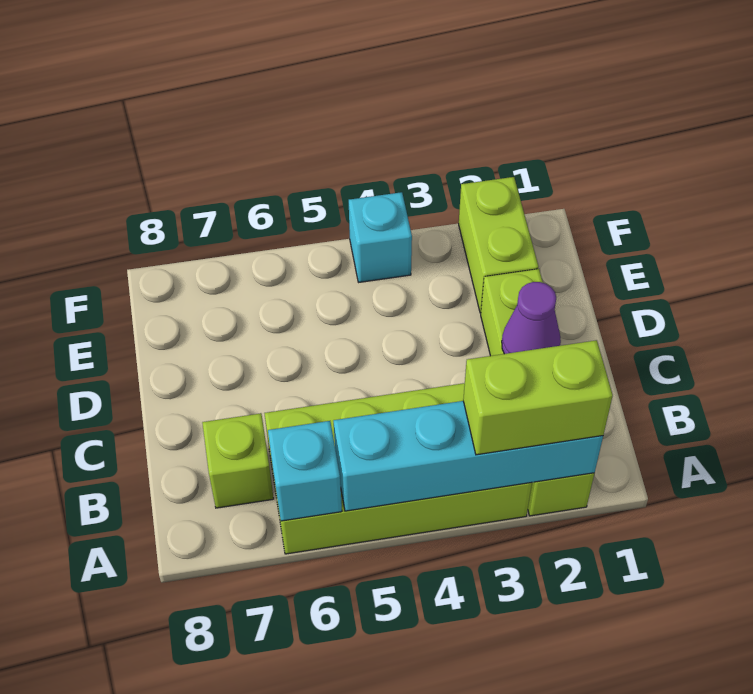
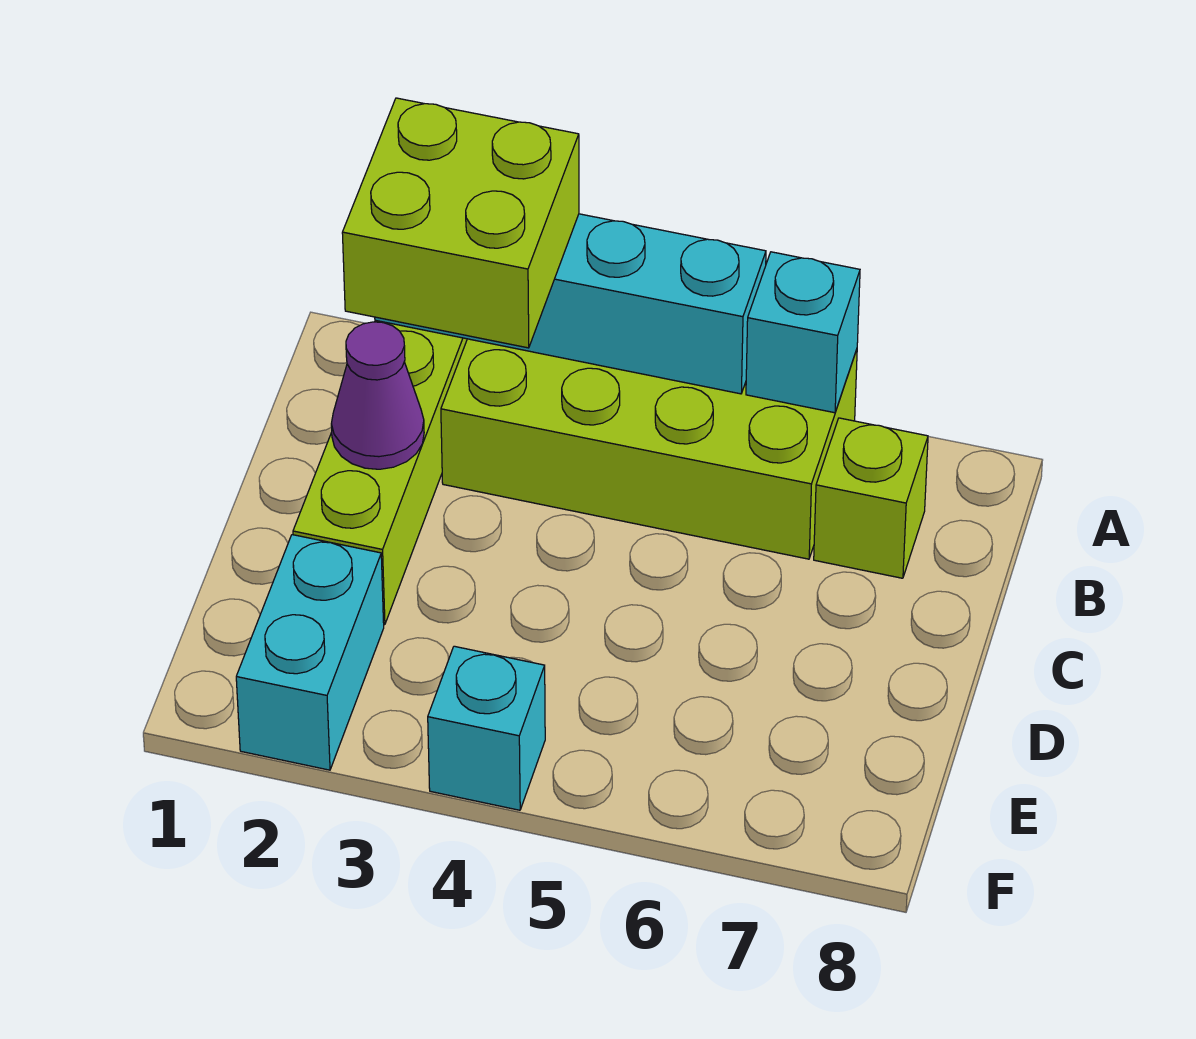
lime brick A2:A3 level 3 -> lime brick A2:B3 level 3
lime brick E2:F2 level 1 -> cyan brick E2:F2 level 1

